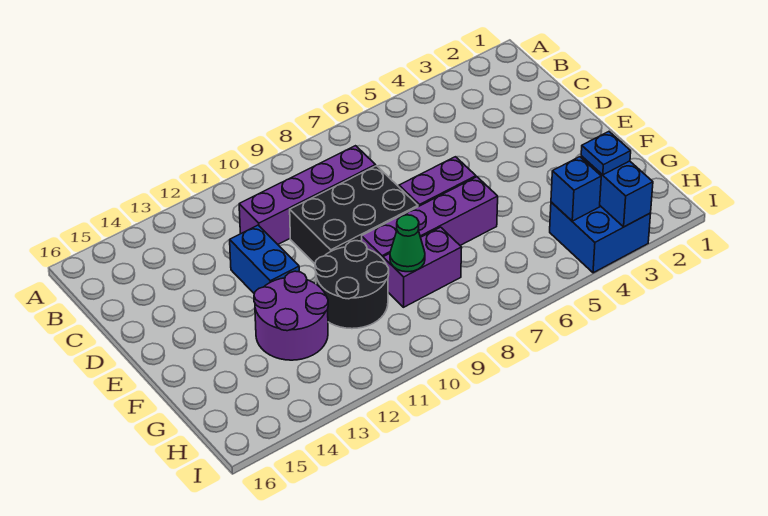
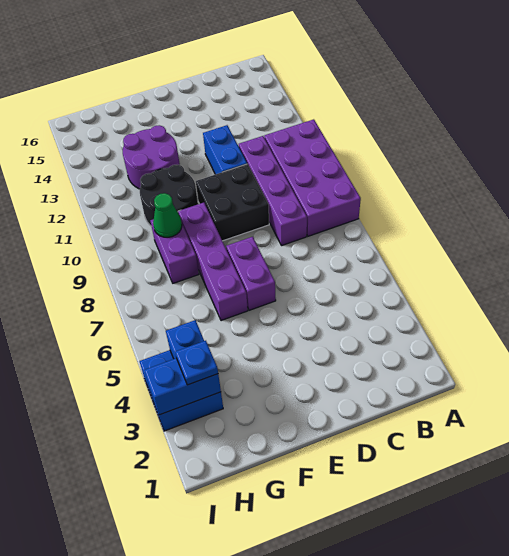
none -> purple brick A8:B11 level 1
black brick D8:E10 level 1 -> black brick D9:E10 level 1
blue brick D12:E12 level 1 -> blue brick D11:D12 level 1

